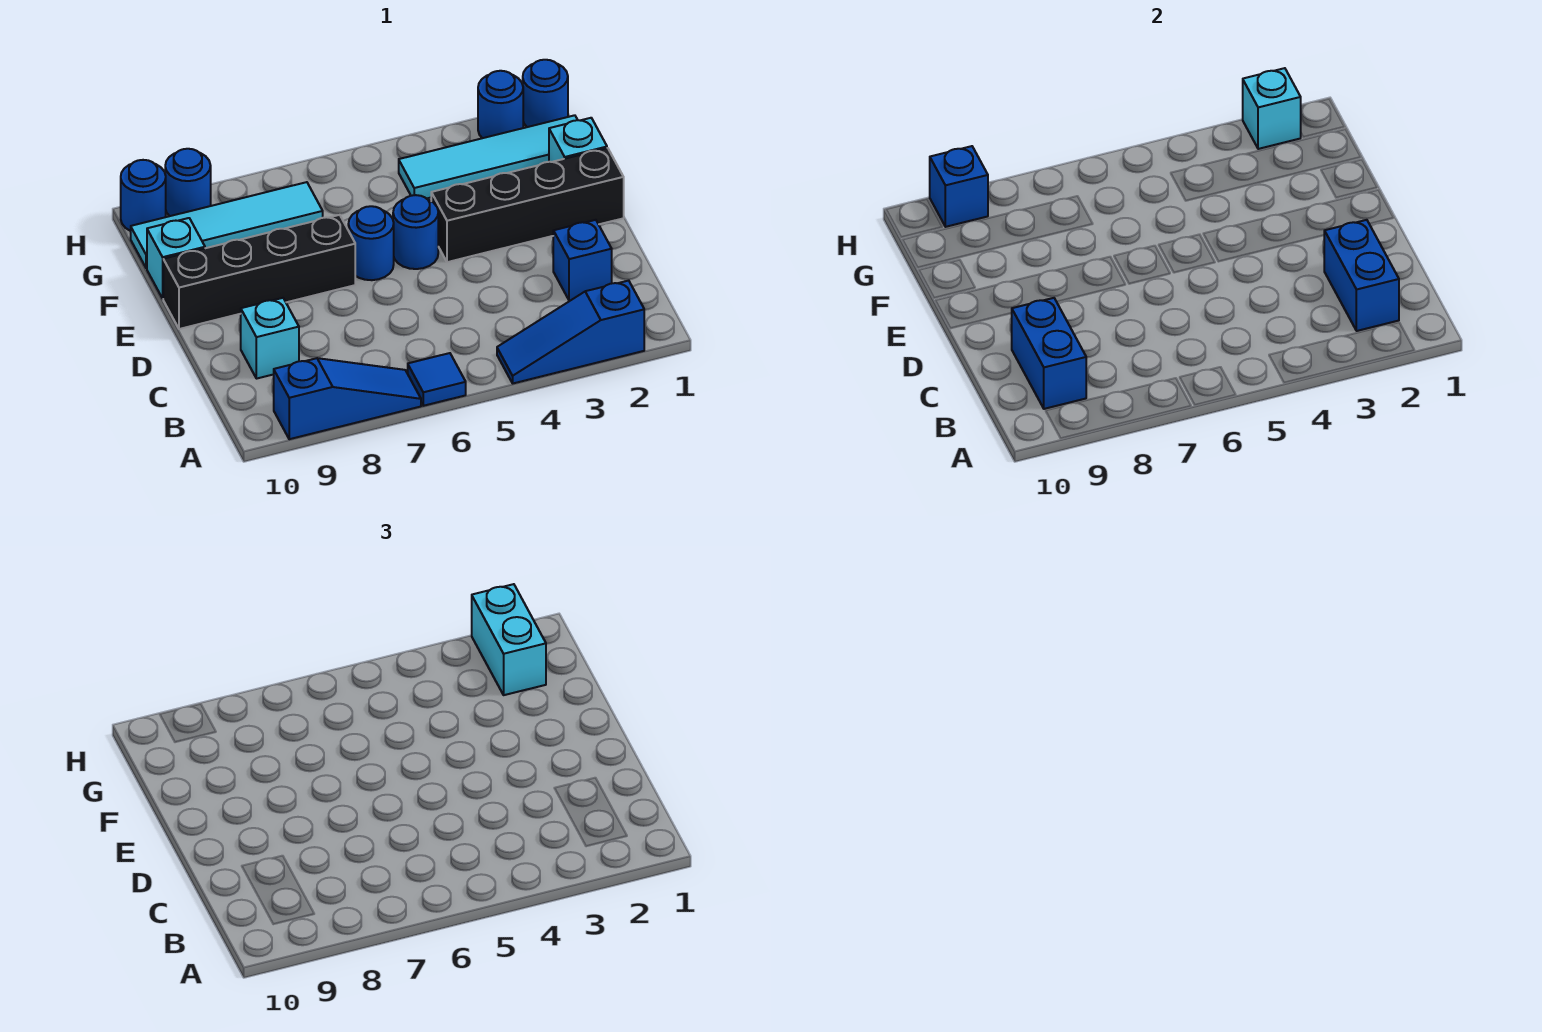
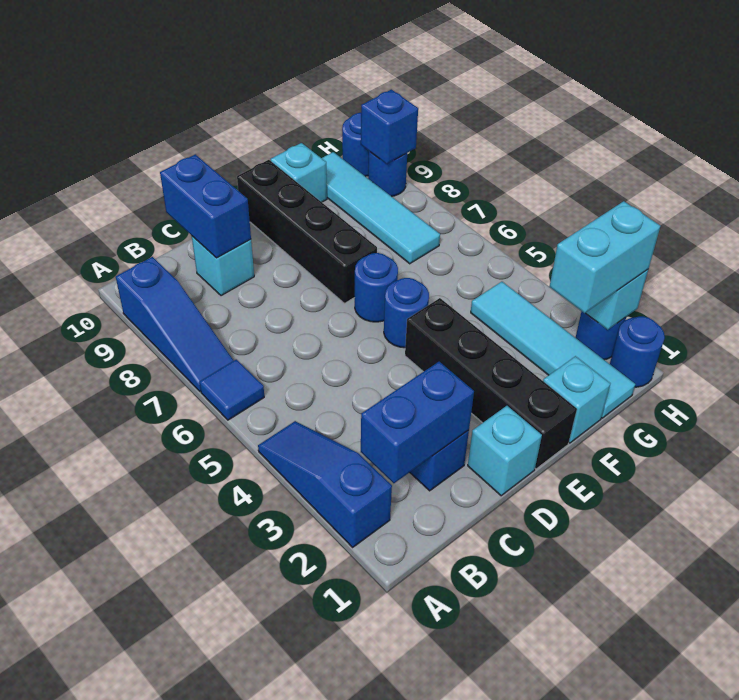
blue brick B9:C9 level 2 -> blue brick C9:C10 level 2
none -> cyan brick D1 level 1

